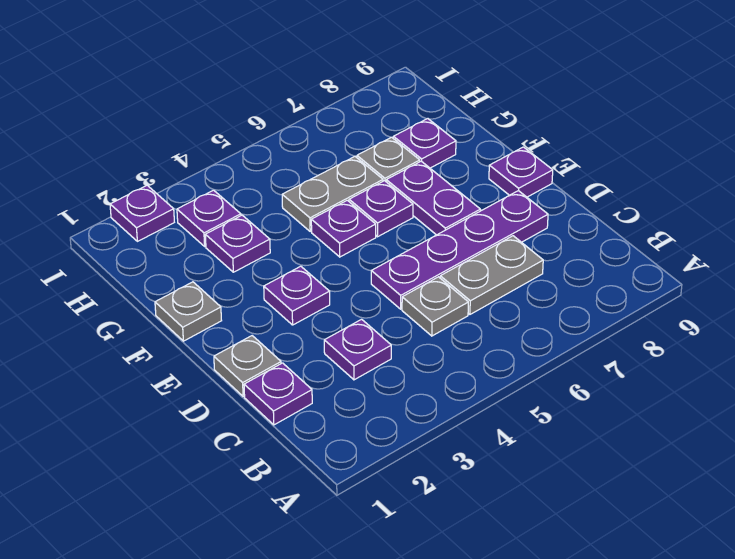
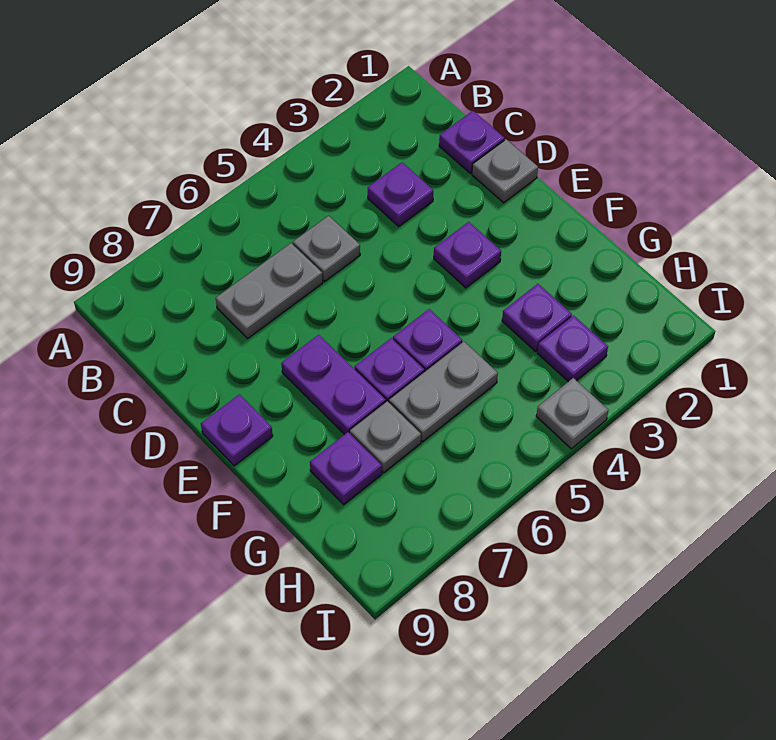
purple plate D5:D8 level 1 -> none
grey plate F1 level 1 -> grey plate I4 level 1
purple plate I2 level 1 -> none

